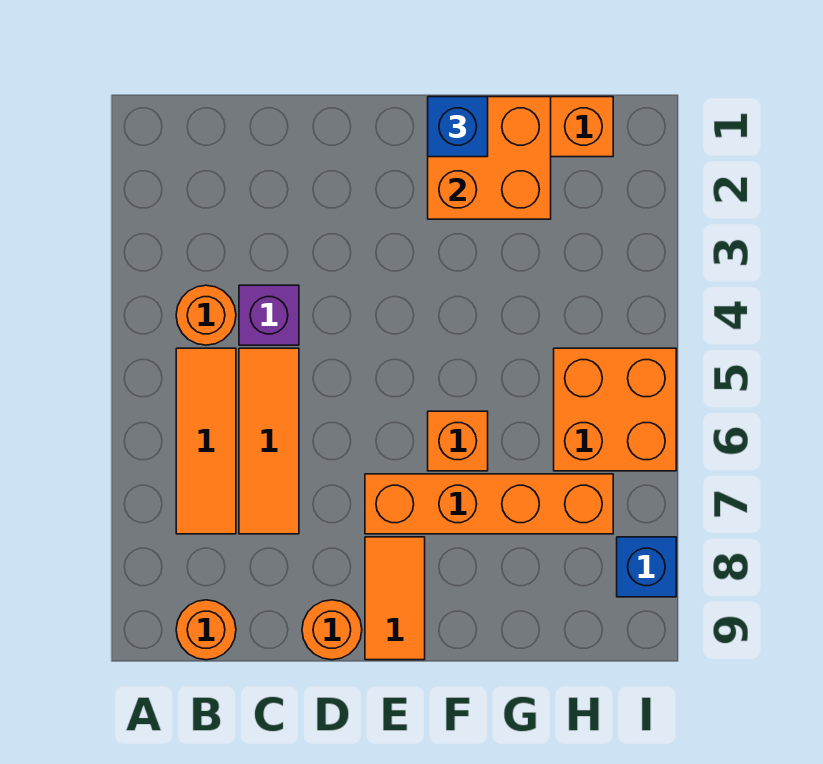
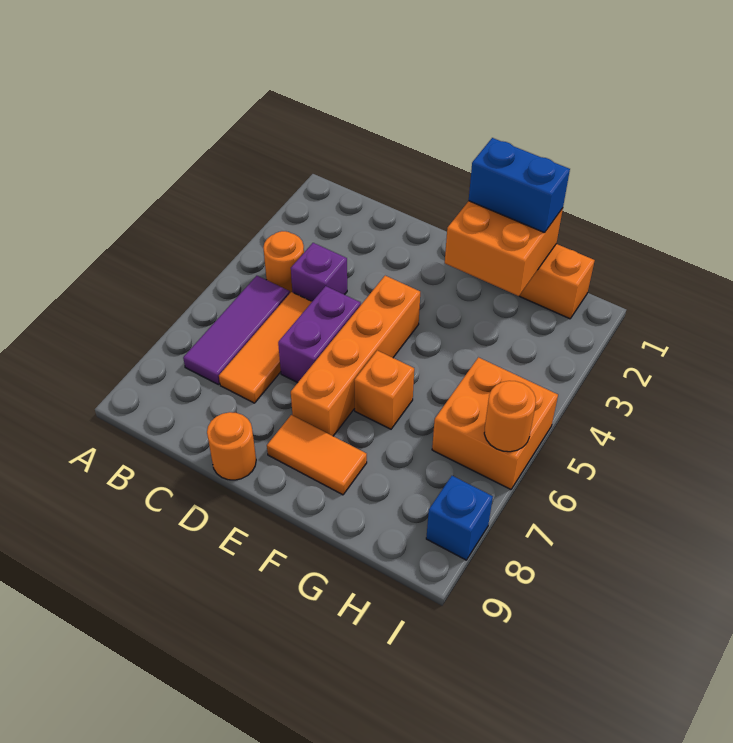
orange tile B5:B7 level 1 -> purple tile B5:B7 level 1
orange round brick B9 level 1 -> orange round brick I6 level 2
none -> purple brick D5:D6 level 1
orange brick E7:H7 level 1 -> orange brick E4:E7 level 1
orange tile E8:E9 level 1 -> orange tile E8:F8 level 1
blue brick F1 level 3 -> blue brick F1:G1 level 3

